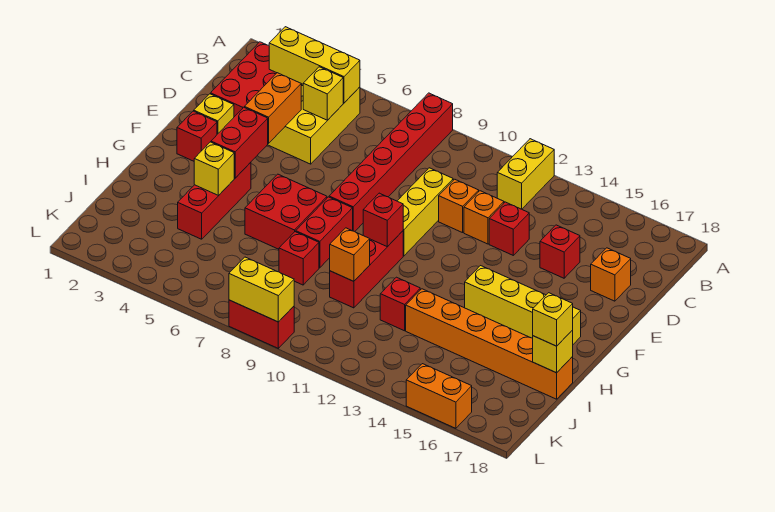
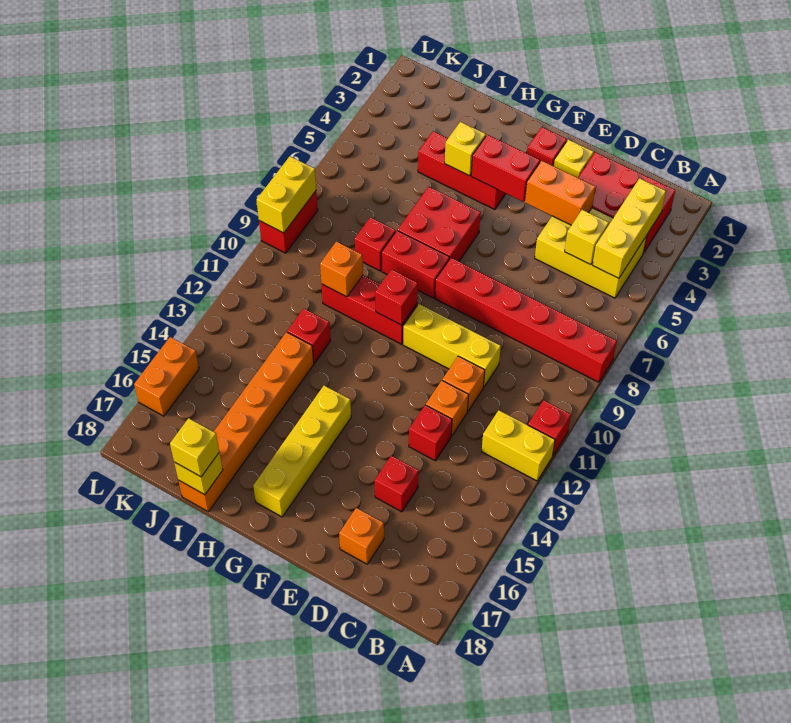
none -> red brick A11 level 1

